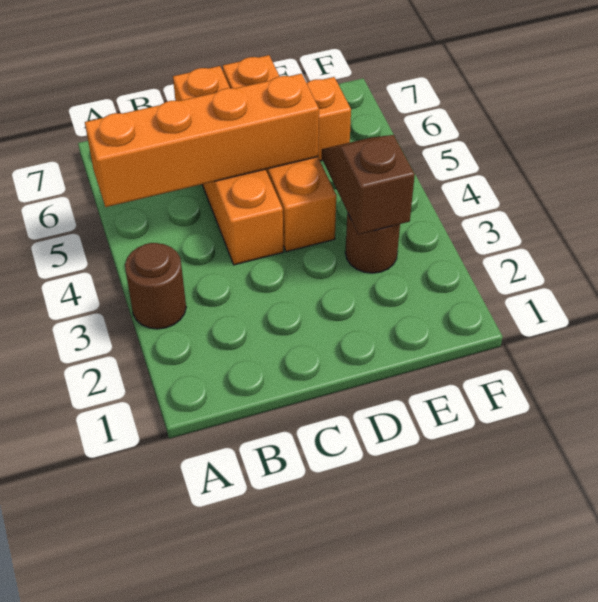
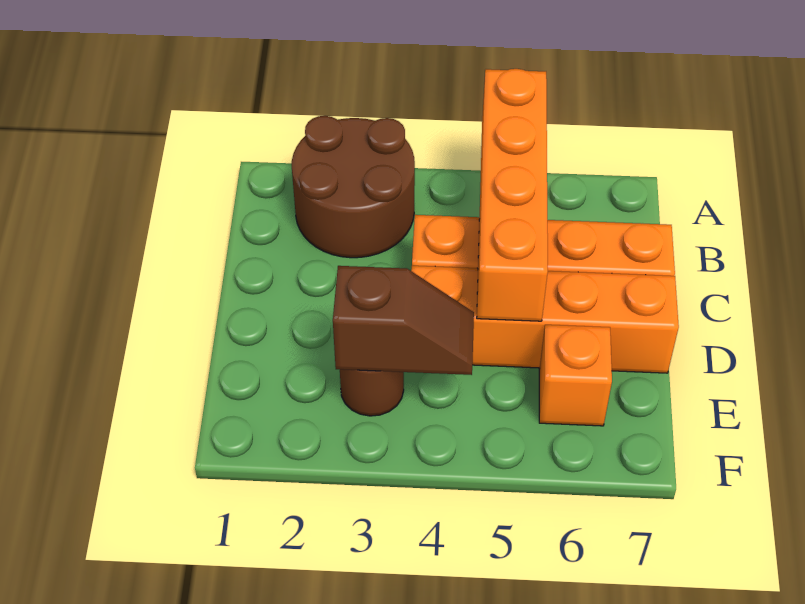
brown round brick A3 level 1 -> brown round brick A2:B3 level 1

